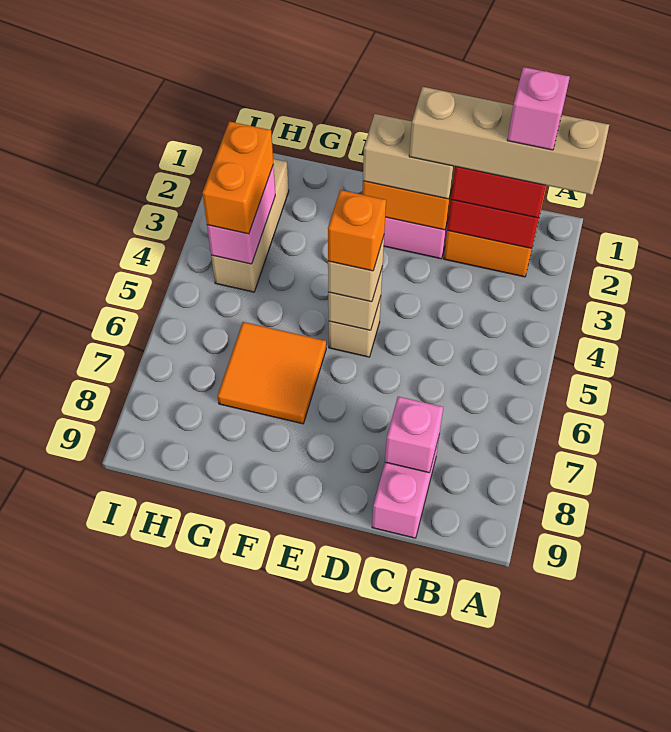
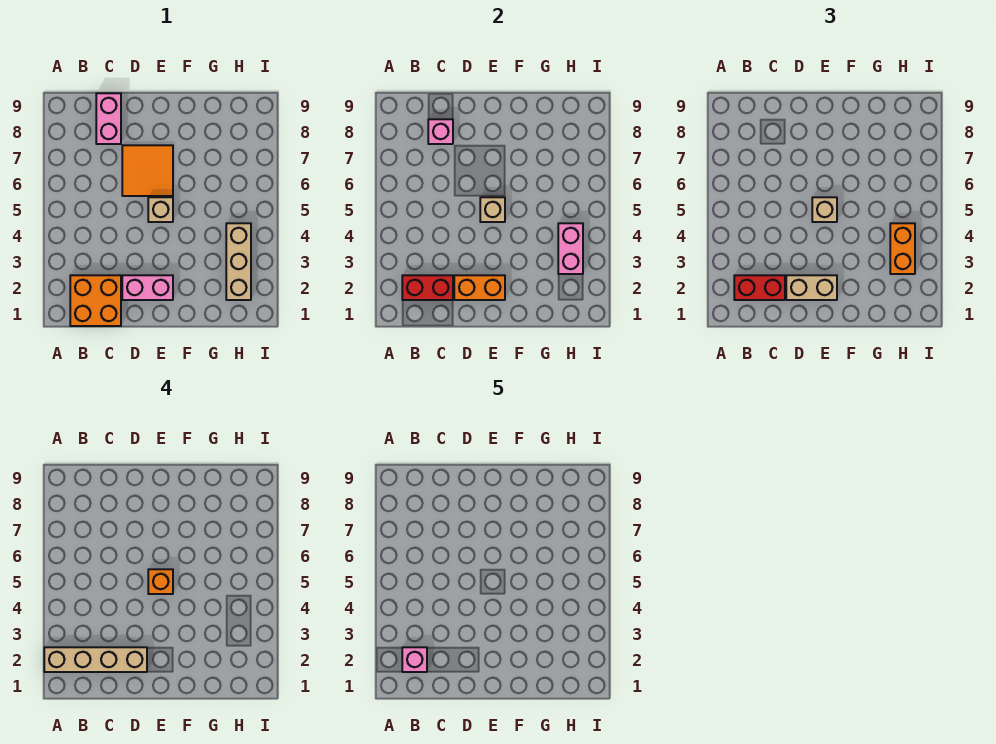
orange tile F6:G7 level 1 -> orange tile D6:E7 level 1

